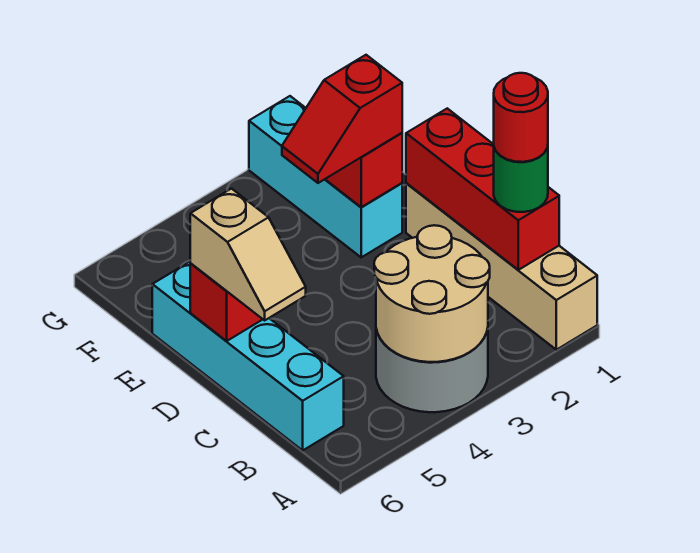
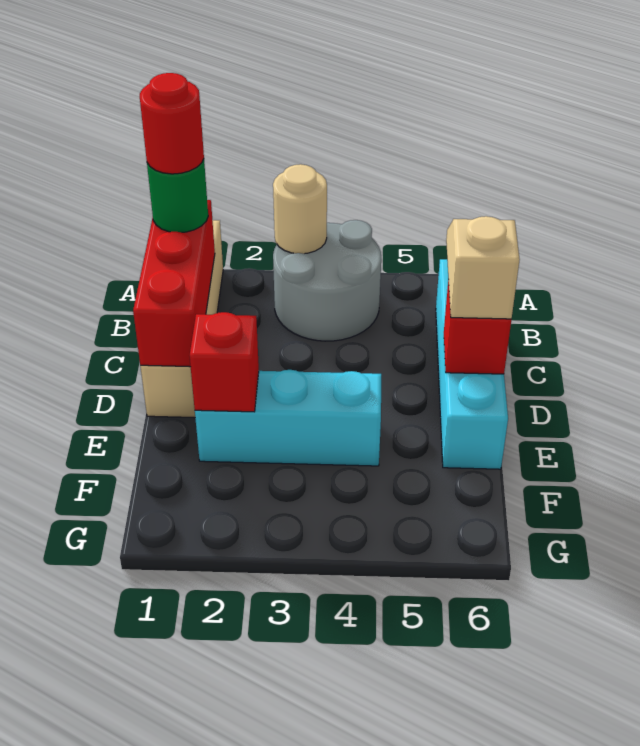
tan round brick A3:B4 level 2 -> tan round brick A3 level 2
cyan brick E2:G2 level 1 -> cyan brick E2:E4 level 1
red slope E2:E3 level 3 top 2 -> none

